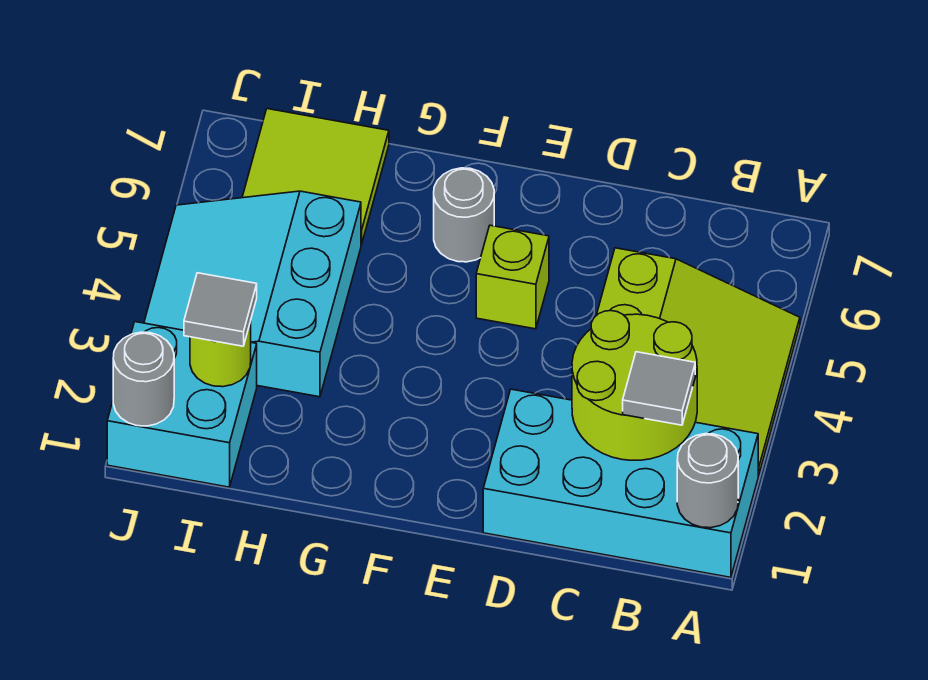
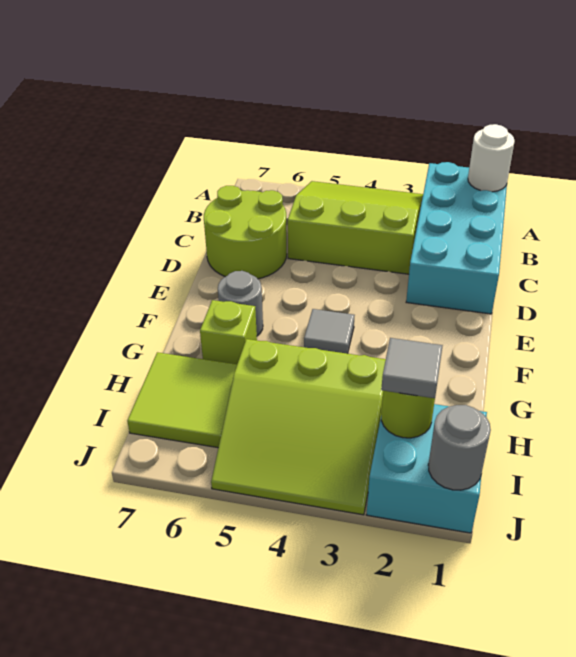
grey round brick A1 level 2 -> white round brick A1 level 2
lime round brick B2:C3 level 2 -> lime round brick C6:D7 level 1
grey tile B2 level 3 -> grey tile F4 level 1
lime brick E5 level 1 -> lime brick G6 level 1
cyan slope H3:J5 level 1 top H -> lime slope H3:J5 level 1 top H

